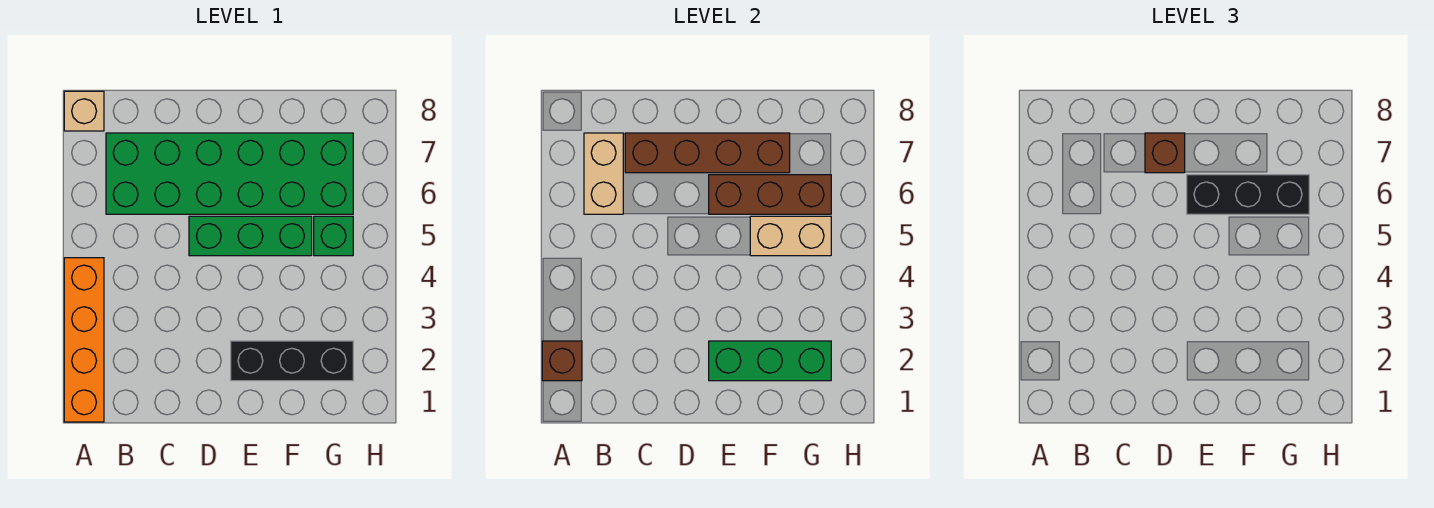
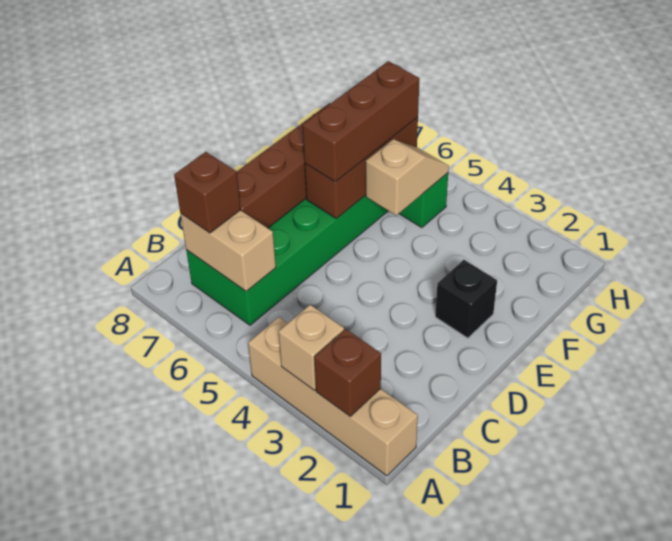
orange brick A1:A4 level 1 -> tan brick A1:A4 level 1
tan brick A8 level 1 -> tan brick A3 level 2
green brick D5:F5 level 1 -> none
brown brick D7 level 3 -> brown brick B7 level 3
black brick E2:G2 level 1 -> black brick E2 level 1
green brick E2:G2 level 2 -> none
black brick E6:G6 level 3 -> brown brick E6:G6 level 3
tan brick F5:G5 level 2 -> tan slope F5:G5 level 2 top F

